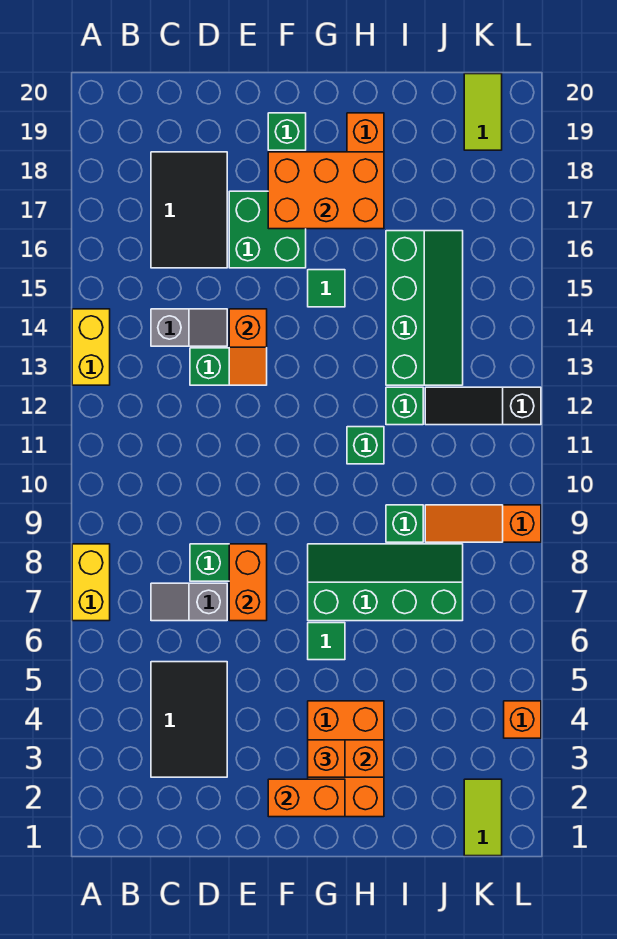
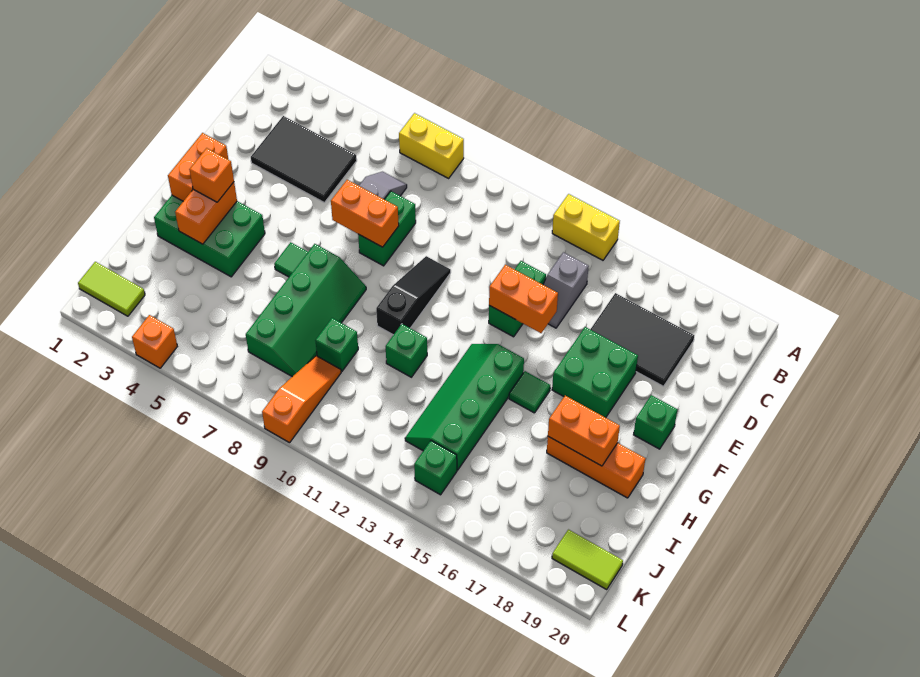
orange slope E13:E14 level 2 top 14 -> orange brick E13:E14 level 2
orange brick F17:H18 level 2 -> orange brick H17:H18 level 2
orange brick G2:H4 level 1 -> green brick G2:H4 level 1
green brick I12 level 1 -> green brick K14 level 1
green slope I13:J16 level 1 top I -> green slope G13:J14 level 1 top 14
black slope J12:L12 level 1 top L -> black slope E10:G10 level 1 top G

